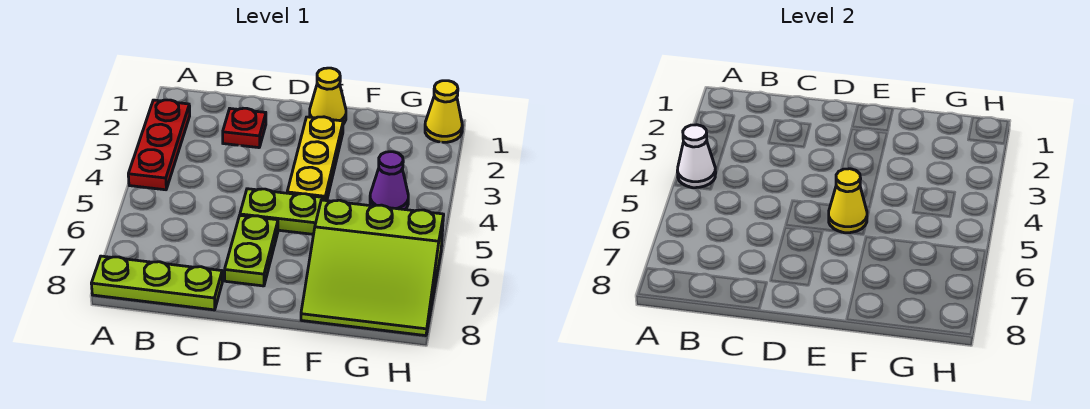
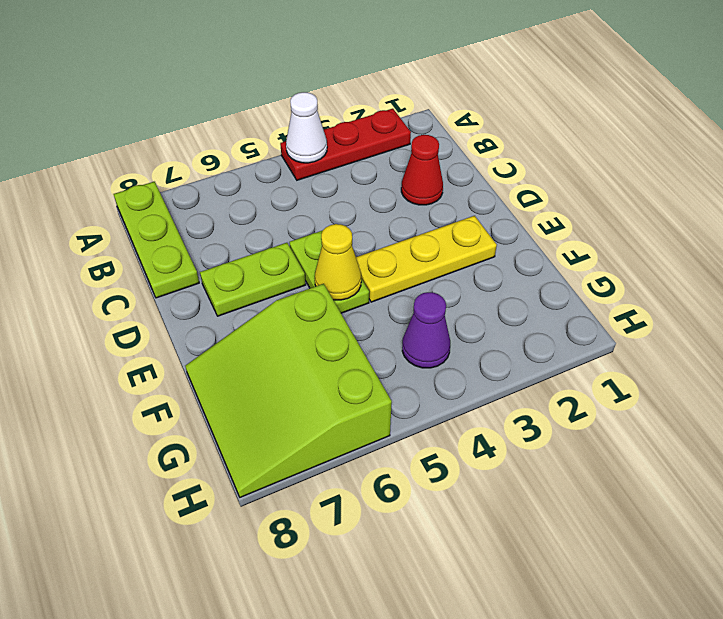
red plate C2 level 1 -> red cone C2 level 1
yellow cone E1 level 1 -> none
yellow cone H1 level 1 -> none

